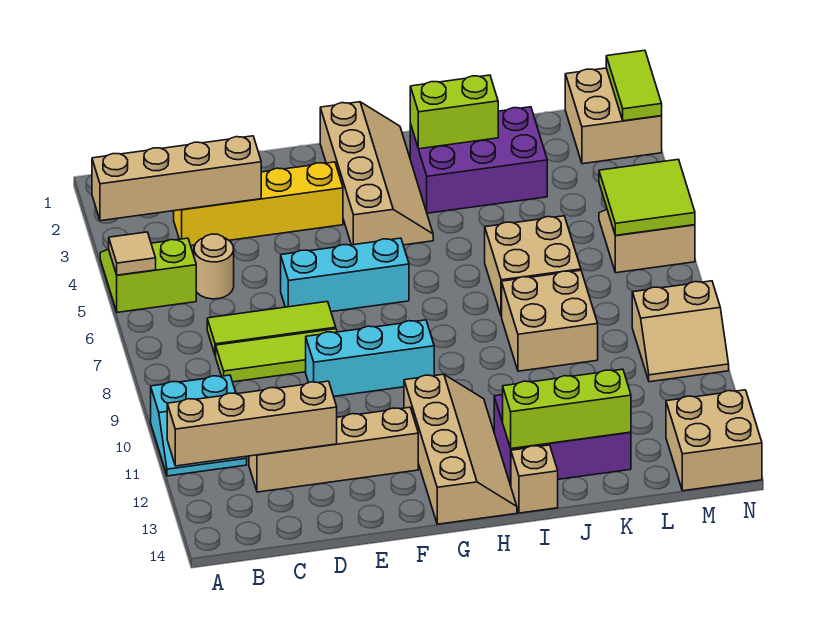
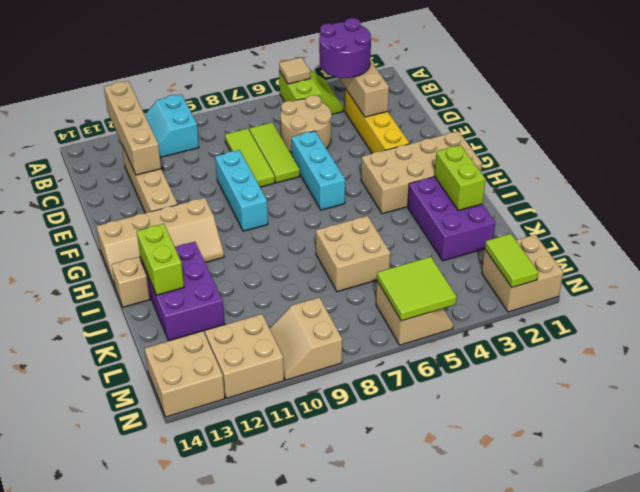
none -> purple round brick B3:C4 level 3
tan round brick C5 level 1 -> tan round brick C5:D6 level 1
tan slope G1:H4 level 1 top G -> tan brick G1:H4 level 1
lime brick I13:K13 level 2 -> lime brick I13:J13 level 2
tan brick J8:K9 level 1 -> tan brick M11:N12 level 1
lime tile N1:N2 level 2 -> lime tile M2:N2 level 2

